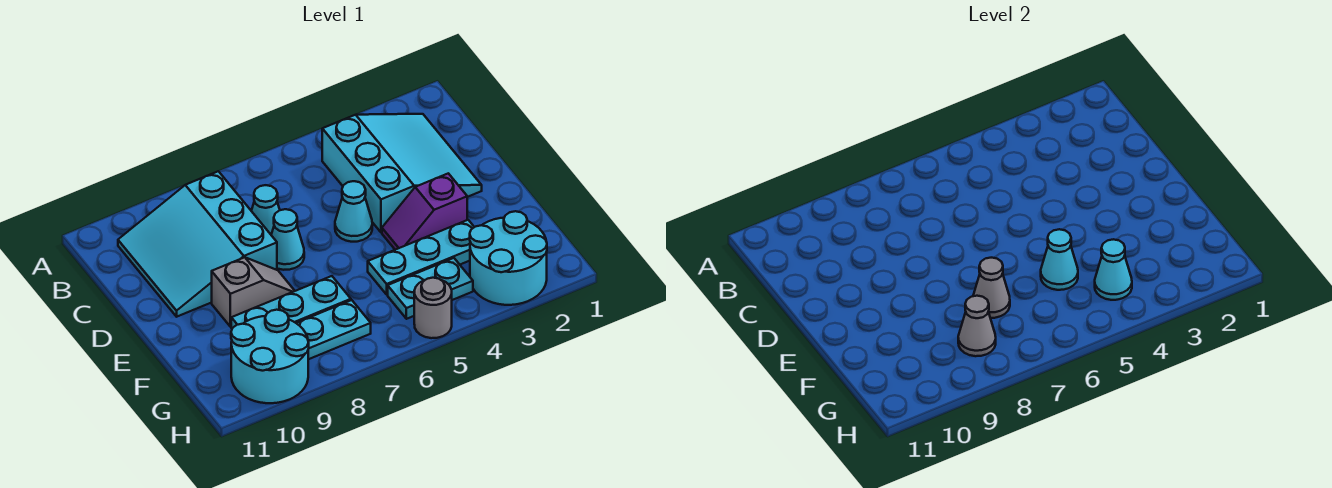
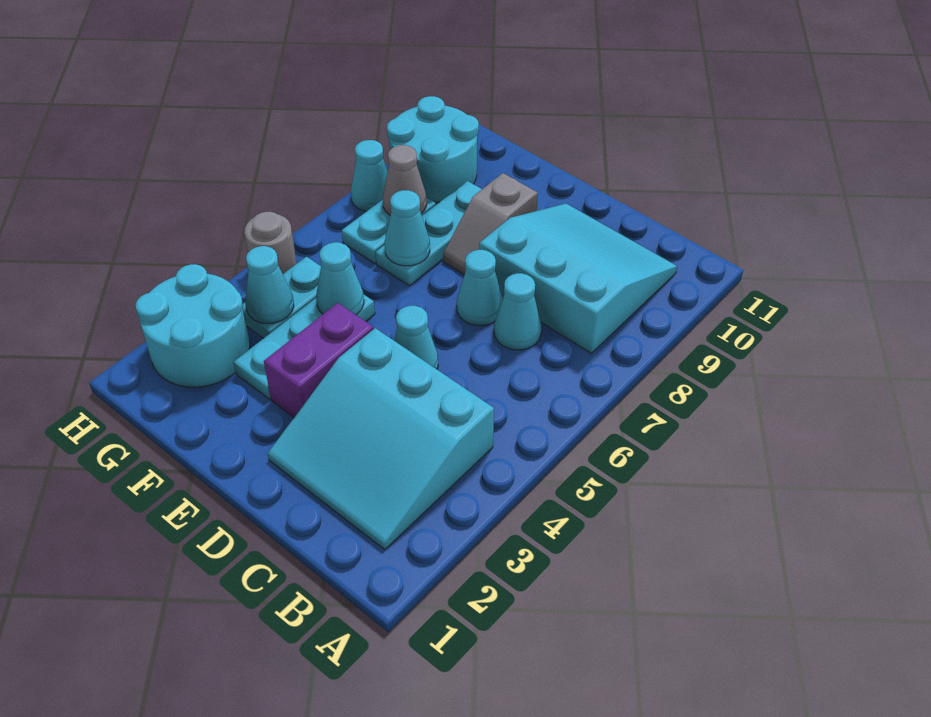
purple slope E3:E4 level 1 top 3 -> purple brick E3:E4 level 1
grey cone F7 level 2 -> cyan cone F7 level 2
none -> cyan cone H8 level 1

